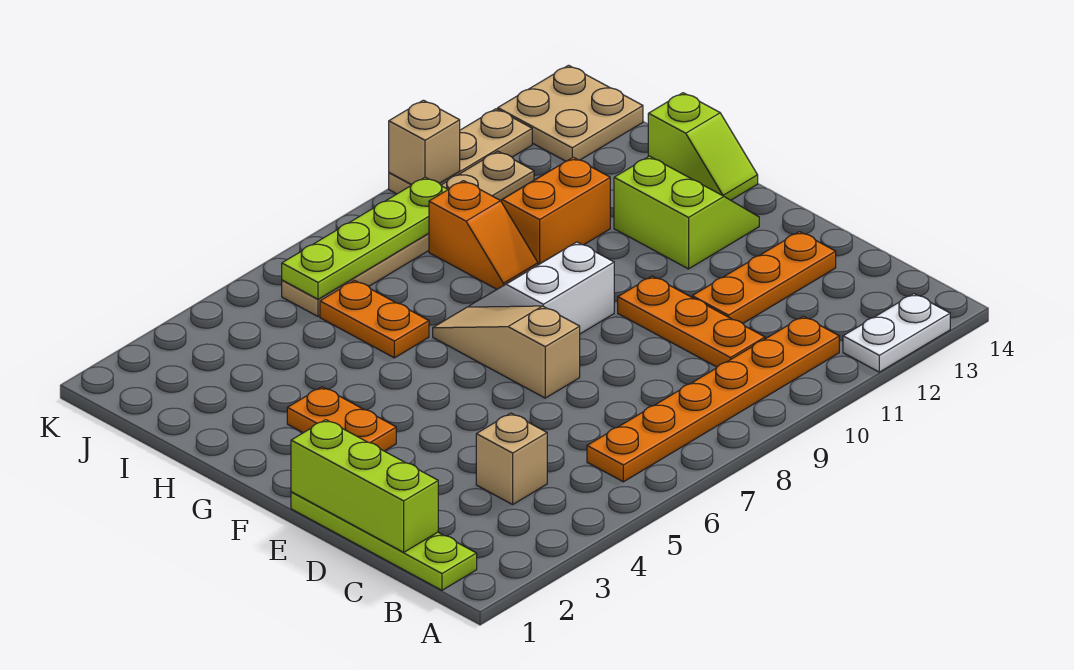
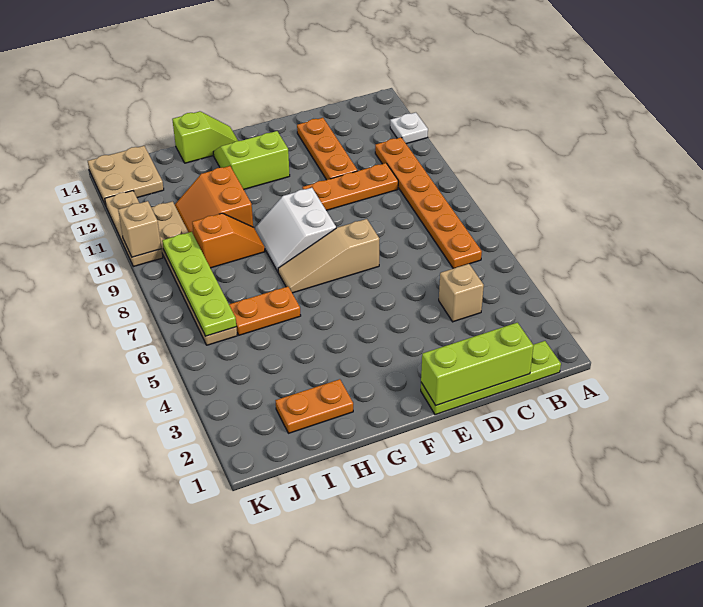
white plate A12:A13 level 1 -> white plate A12 level 1
orange plate F3:G3 level 1 -> orange plate H2:I2 level 1

